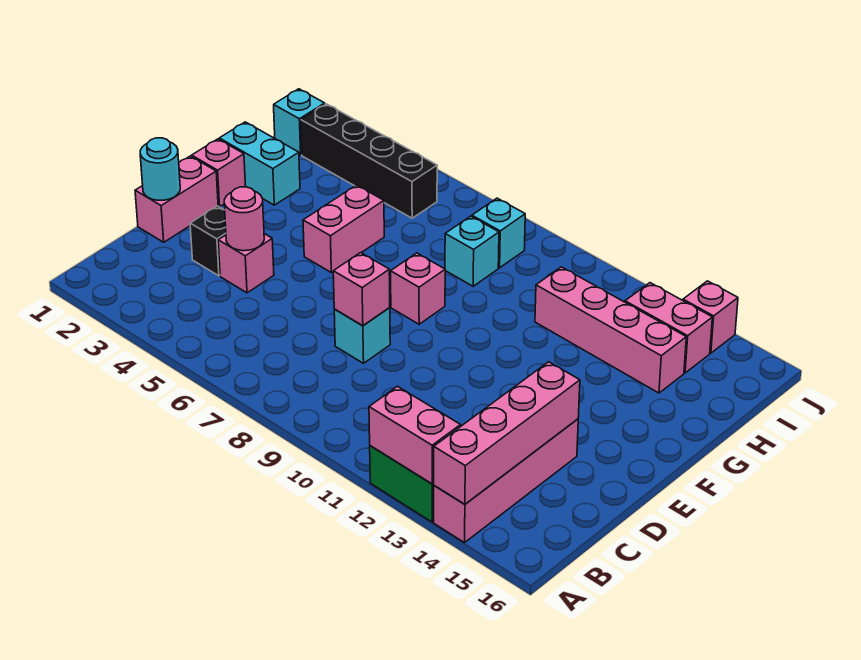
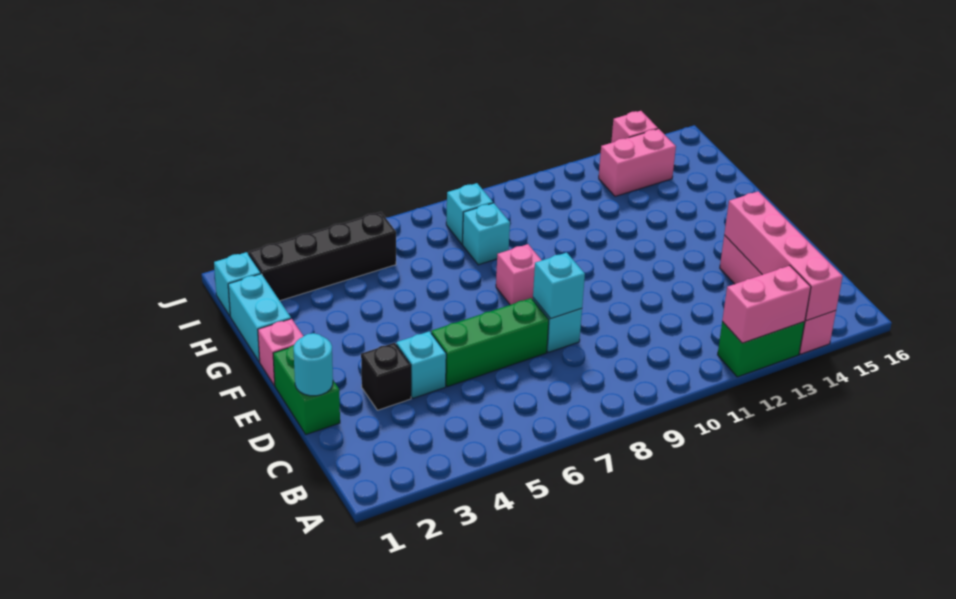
pink brick D1:E1 level 1 -> green brick D1:E1 level 1
pink brick D4 level 1 -> cyan brick D4 level 1
pink round brick D4 level 2 -> none
none -> green brick D5:D7 level 1
pink brick D8 level 2 -> cyan brick D8 level 2
pink brick F5:G5 level 1 -> none
cyan brick G1:G2 level 1 -> cyan brick G1:H1 level 1
pink brick H11:H14 level 1 -> none

